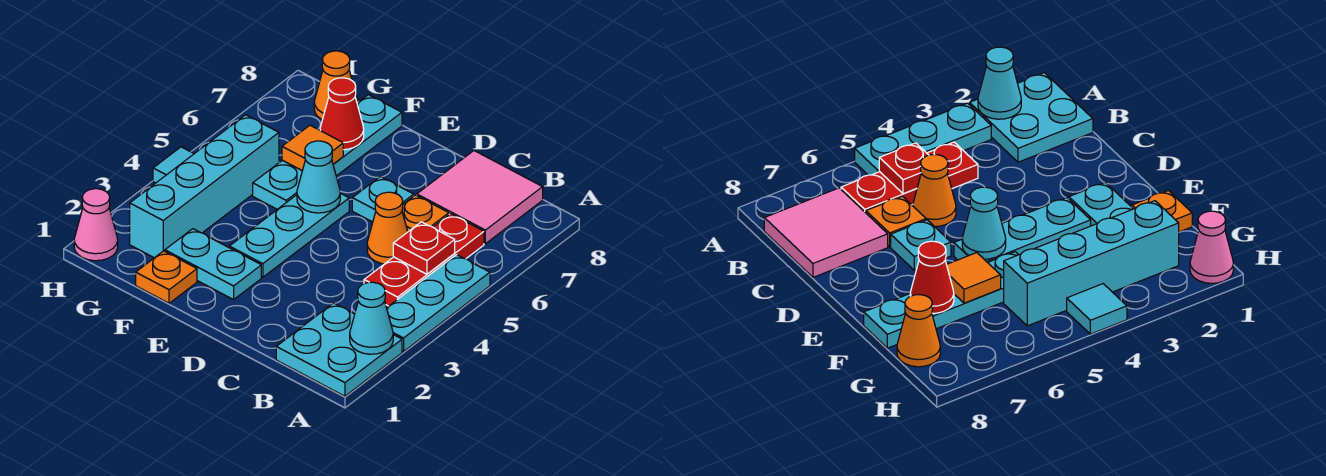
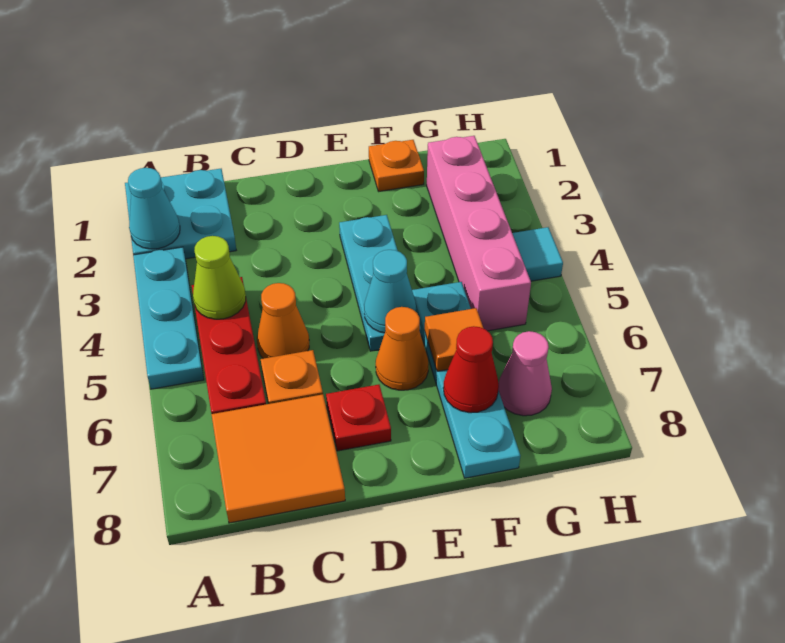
none -> lime cone B4 level 2
red plate B5 level 2 -> red plate D7 level 1
pink tile B7:C8 level 1 -> orange tile B7:C8 level 1
cyan plate D6 level 1 -> none
cyan plate E2:F2 level 1 -> none
cyan brick G2:G5 level 1 -> pink brick G2:G5 level 1
orange cone G8 level 1 -> orange cone E6 level 1
pink cone H1 level 1 -> pink cone G7 level 1

